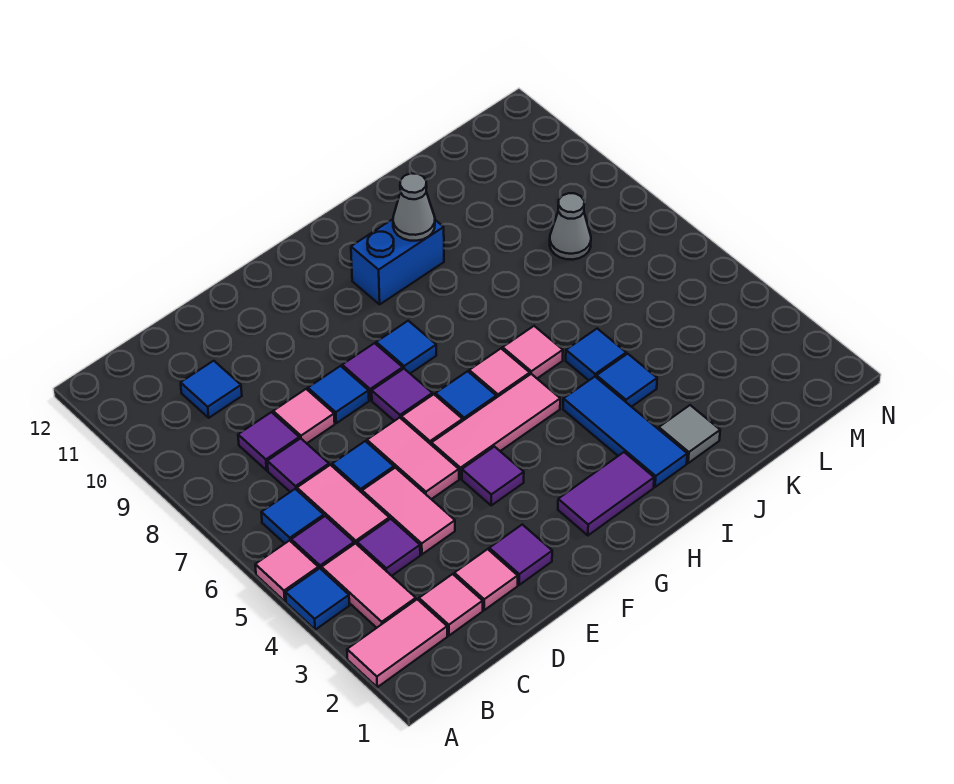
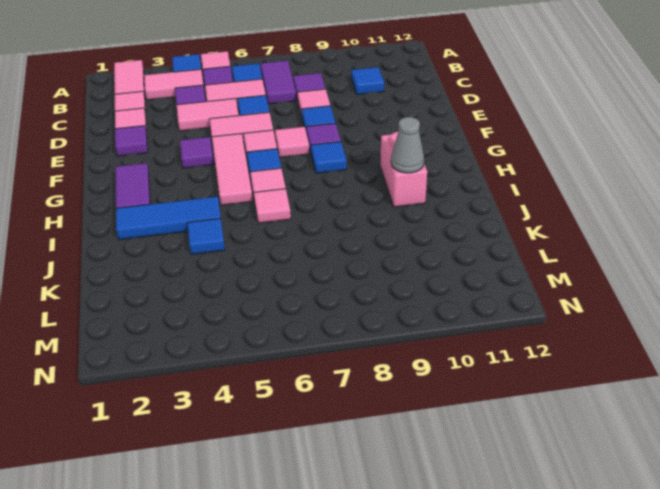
purple tile C7 level 1 -> purple tile B7:C7 level 1
purple tile F7 level 1 -> pink tile F7 level 1
blue brick H10:I10 level 1 -> pink brick H10:I10 level 1
grey tile J2 level 1 -> none
blue tile J5 level 1 -> none
grey cone L8 level 1 -> none

